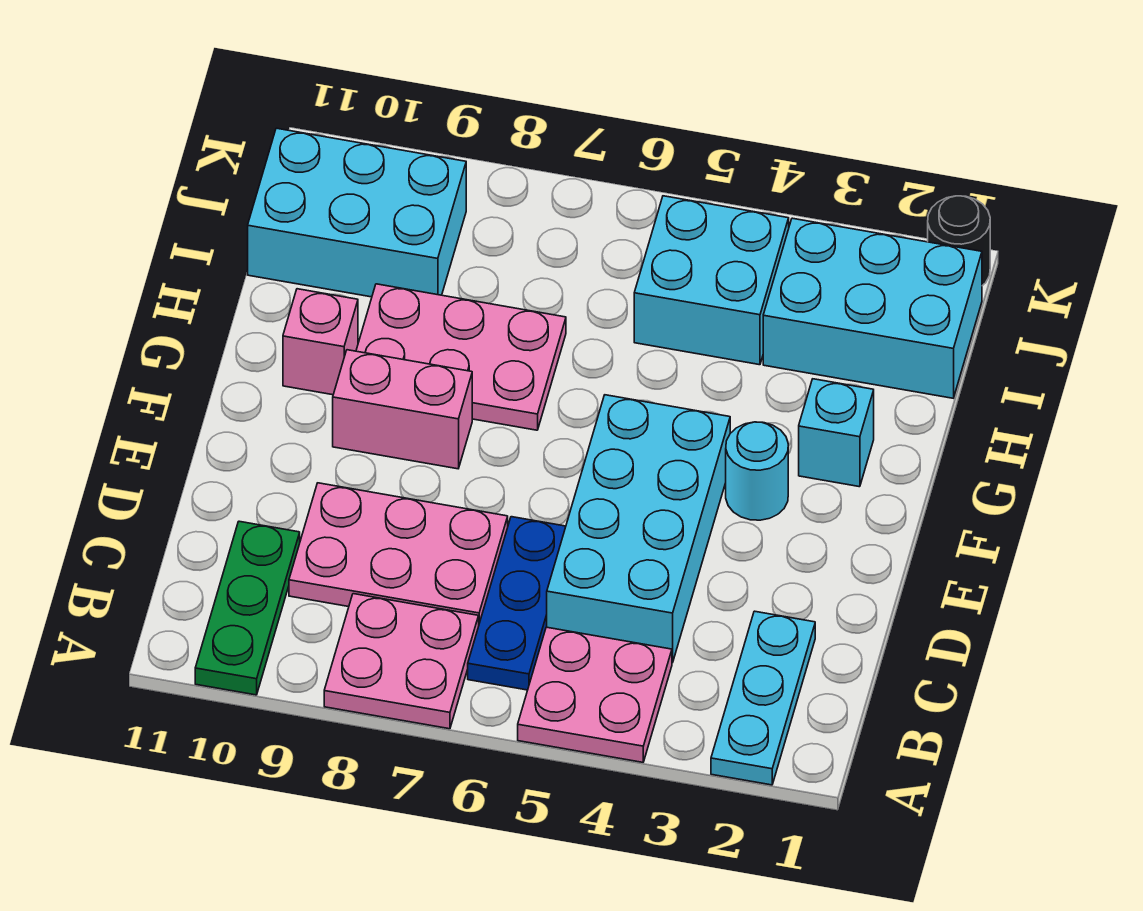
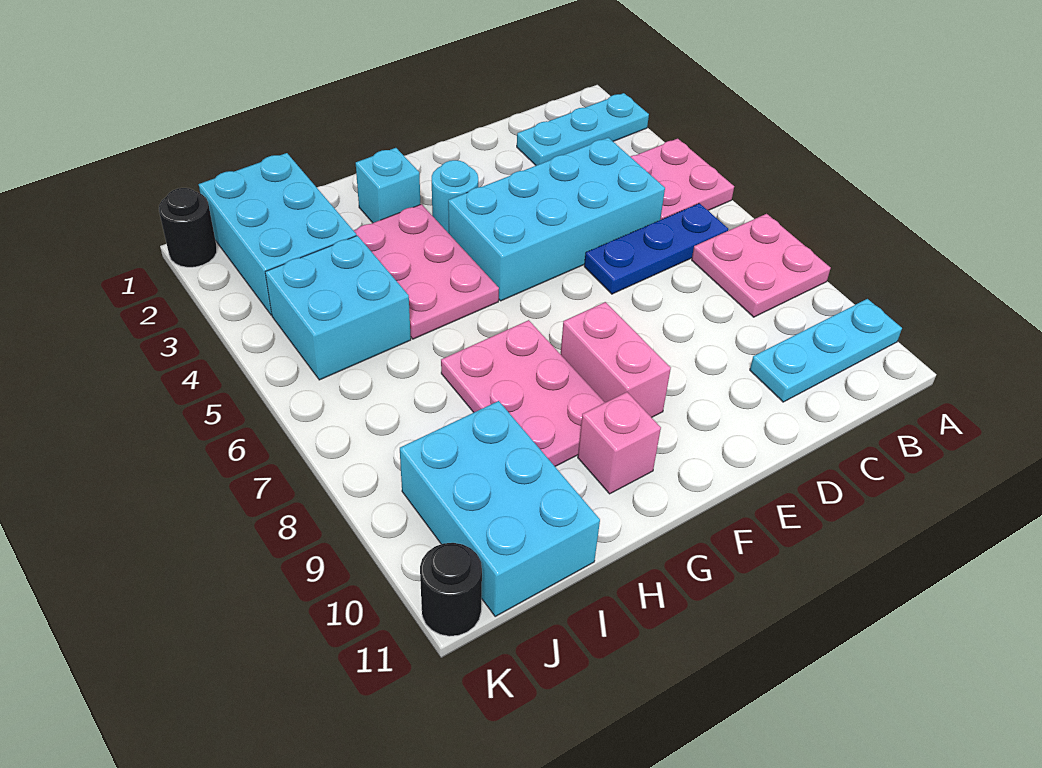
green plate A10:C10 level 1 -> cyan plate A10:C10 level 1
pink plate C7:D9 level 1 -> pink plate G3:H5 level 1
none -> black round brick K11 level 1

